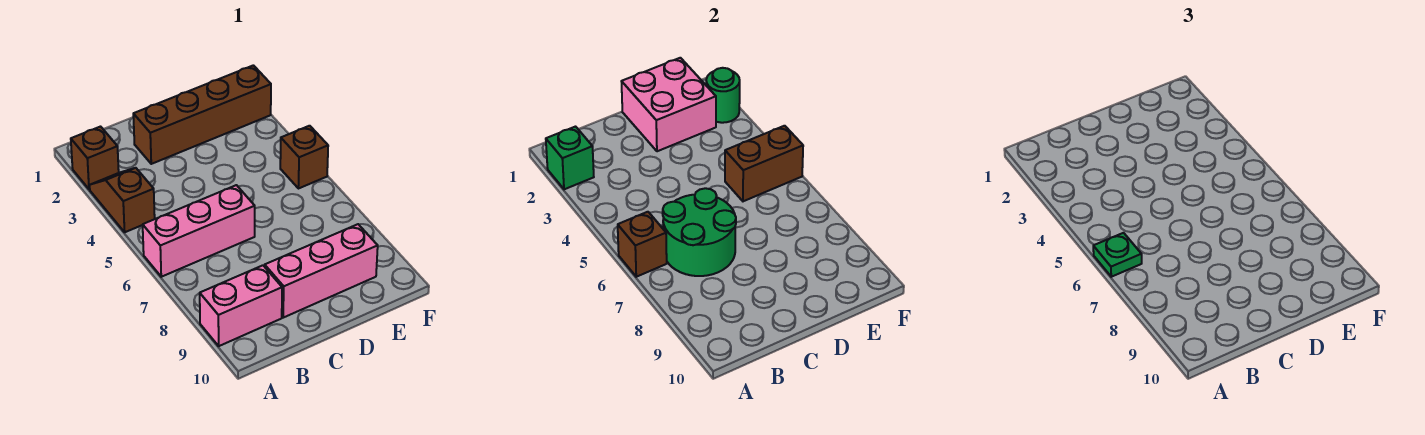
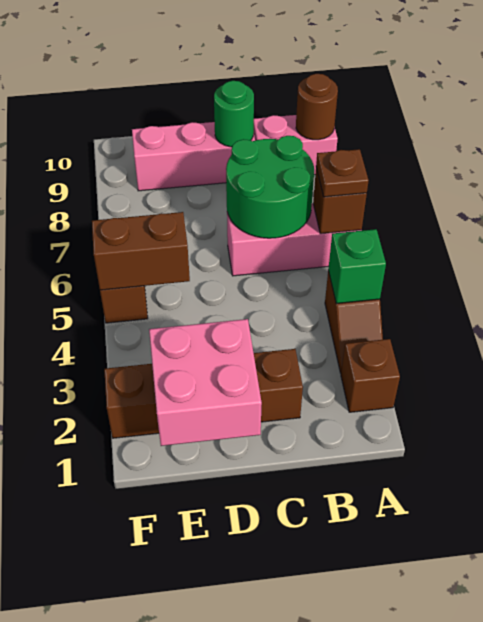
green brick A2 level 2 -> green brick A4 level 2
green plate A6 level 3 -> brown plate A6 level 3
none -> brown round brick A9 level 2
green round brick F2 level 2 -> green round brick C9 level 2

